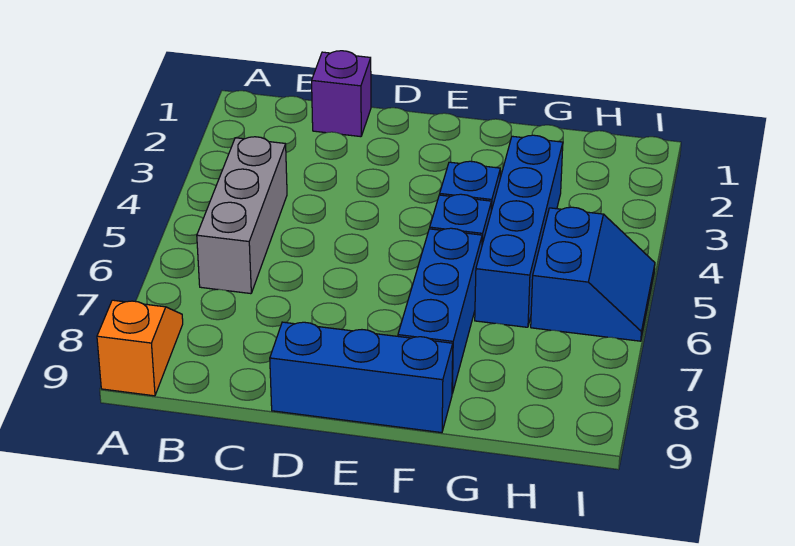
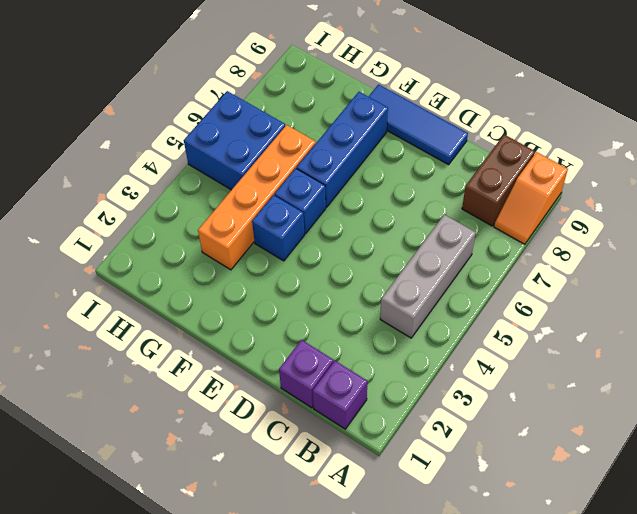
none -> purple brick B1 level 1
none -> brown brick B8:B9 level 1
blue brick D9:F9 level 1 -> blue tile D9:F9 level 1
blue brick G3:G6 level 1 -> orange brick G3:G6 level 1
blue slope H5:I6 level 1 top H -> blue brick H5:I6 level 1

